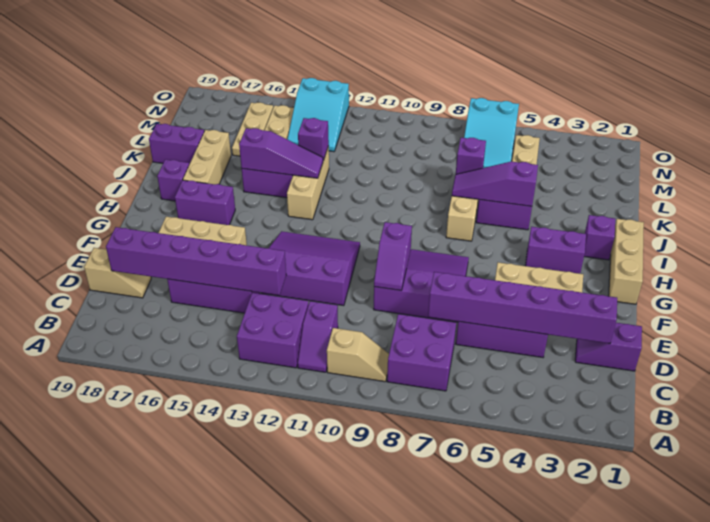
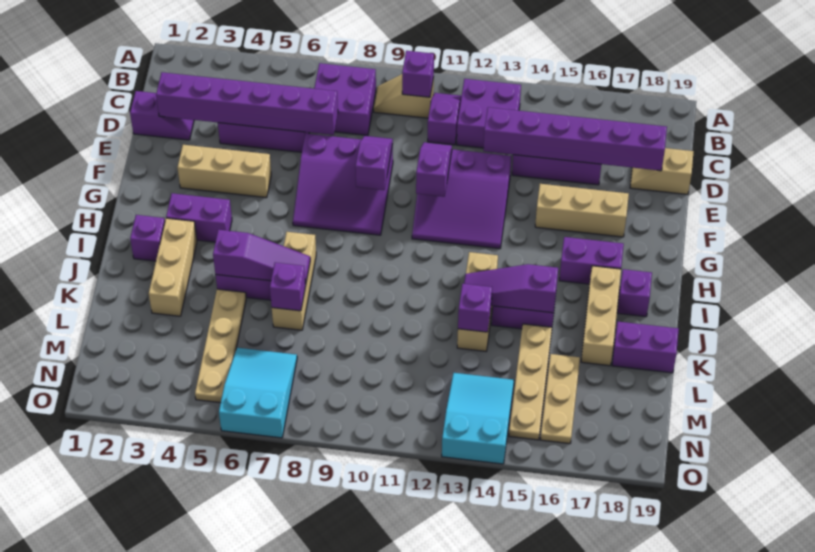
none -> purple brick B10 level 2
none -> purple slope E11:F11 level 2 top F
tan brick G1:I1 level 1 -> tan brick I3:K3 level 1

